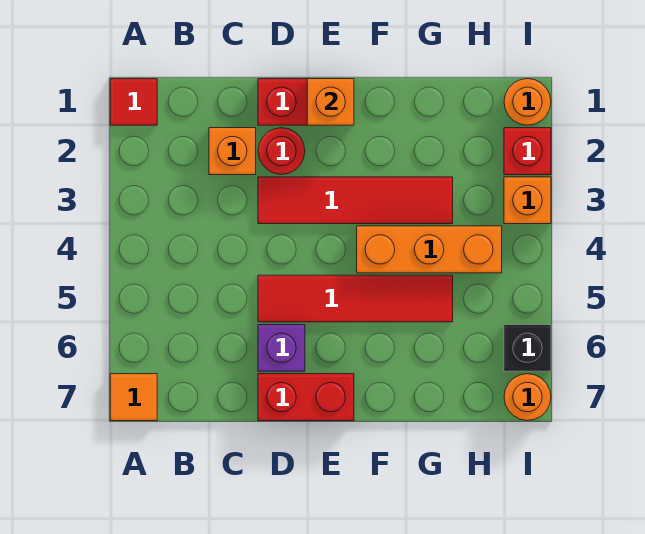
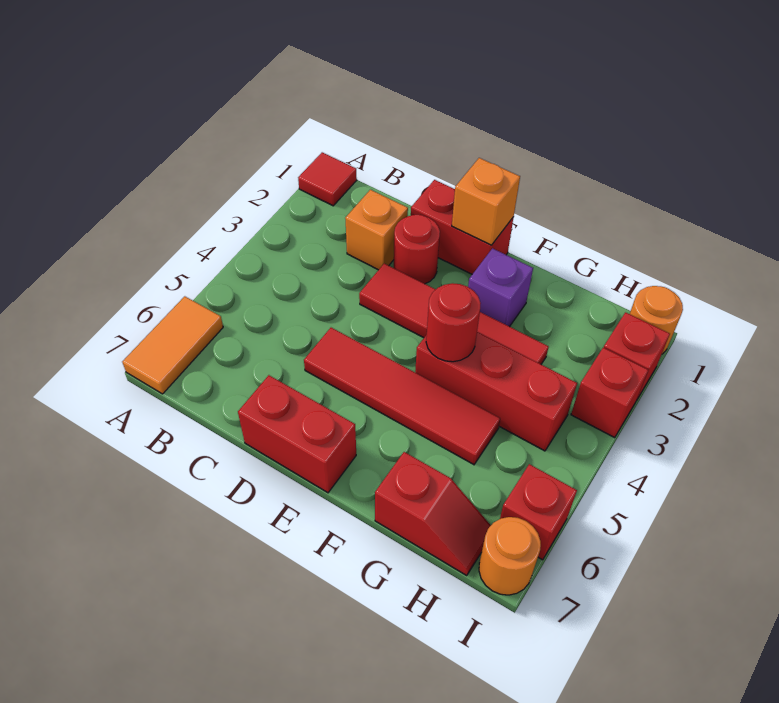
orange tile A7 level 1 -> orange tile A6:A7 level 1
purple brick D6 level 1 -> purple brick F2 level 1
orange brick F4:H4 level 1 -> red brick F4:H4 level 1
none -> red round brick F4 level 2
none -> red slope G7:H7 level 1 top G
orange brick I3 level 1 -> red brick I3 level 1
black brick I6 level 1 -> red brick I6 level 1

